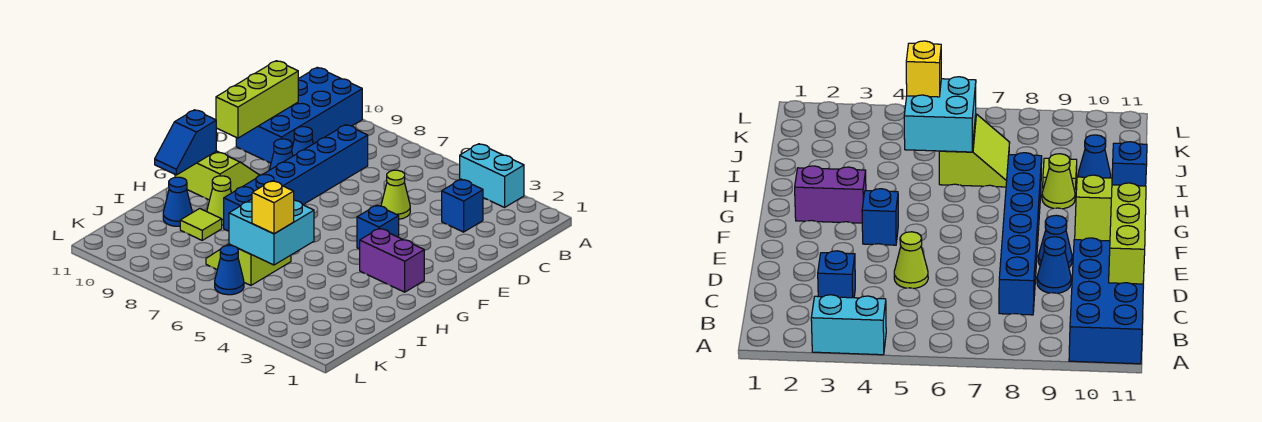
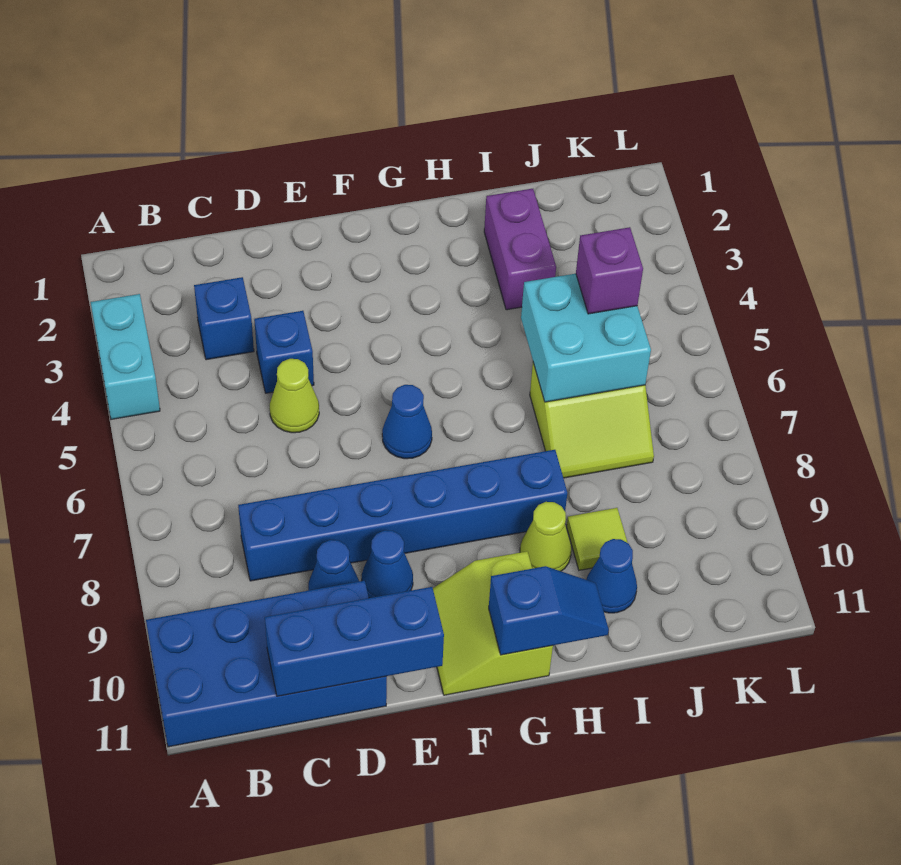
lime brick C11:E11 level 2 -> blue brick C11:E11 level 2
blue brick F4 level 1 -> blue brick D4 level 1
purple brick G2:G3 level 1 -> purple brick I2:I3 level 1
yellow brick J5 level 3 -> purple brick J5 level 3
blue cone K6 level 1 -> blue cone F6 level 1

